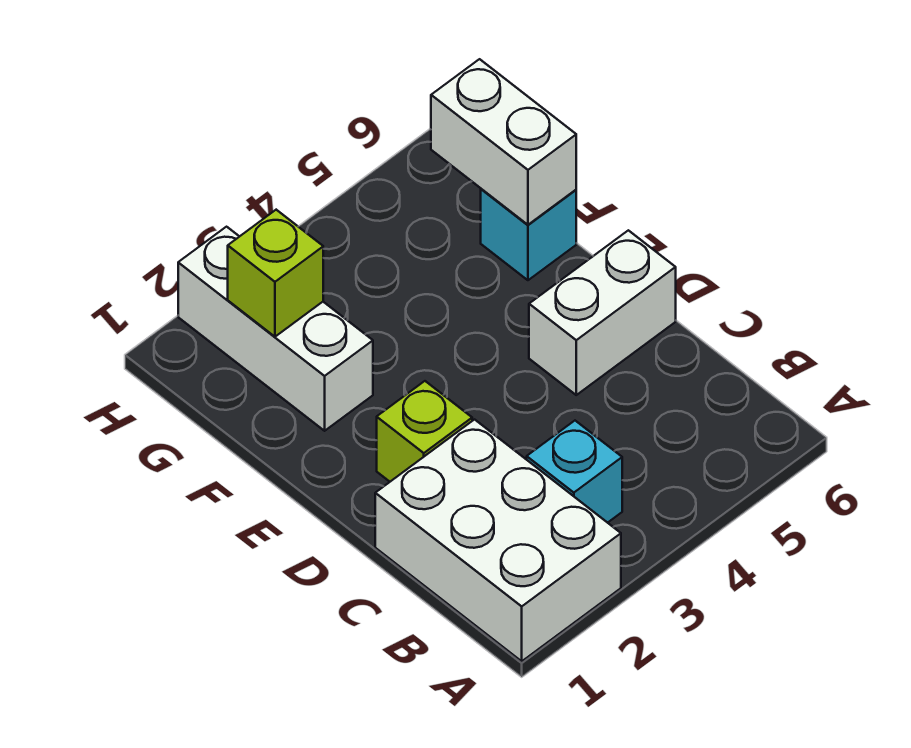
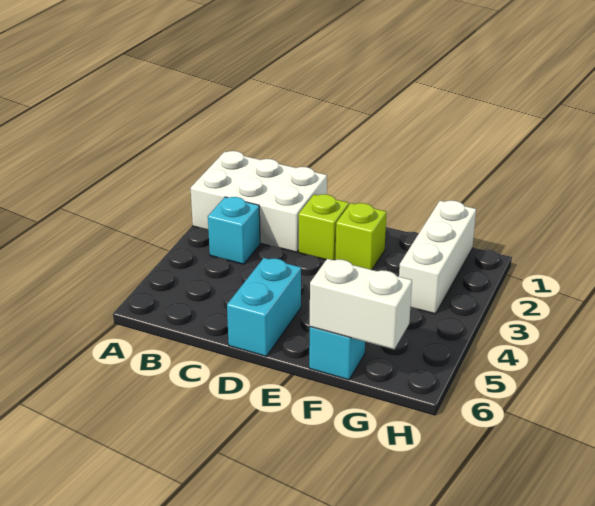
white brick D5:D6 level 1 -> cyan brick D5:D6 level 1
white brick F2:H2 level 1 -> white brick G1:G3 level 1
lime brick G2 level 2 -> lime brick E2 level 1

